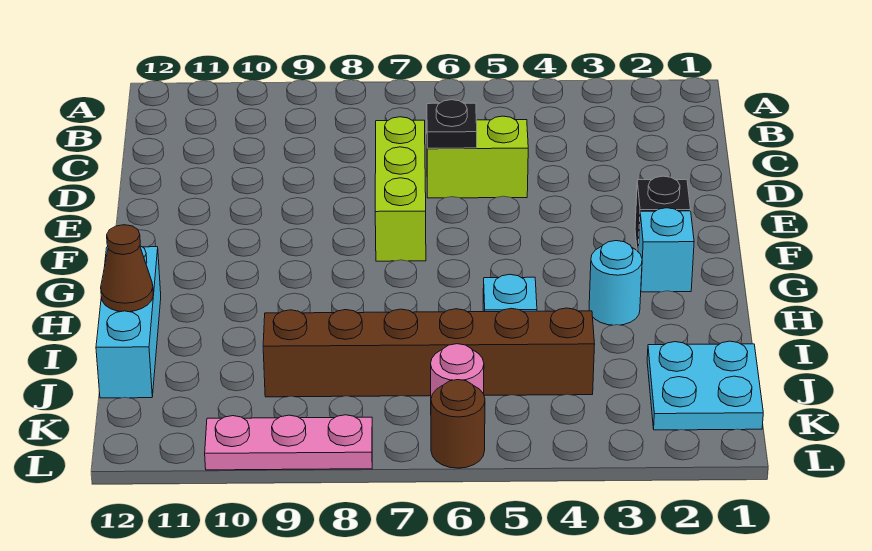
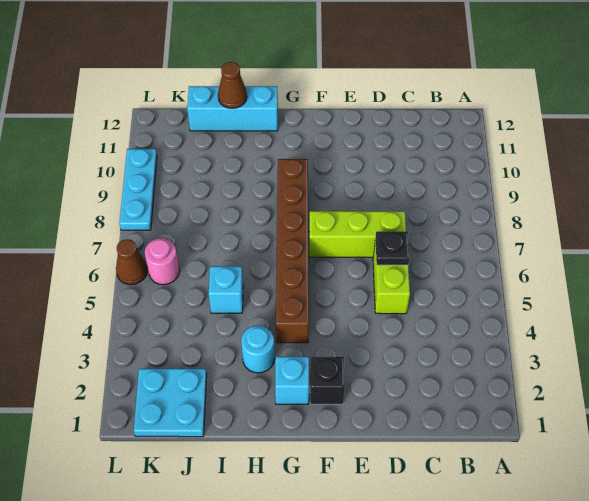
brown brick J4:J9 level 1 -> brown brick G4:G9 level 1
brown round brick L6 level 1 -> brown cone L6 level 1
pink plate L8:L10 level 1 -> cyan plate L8:L10 level 1

